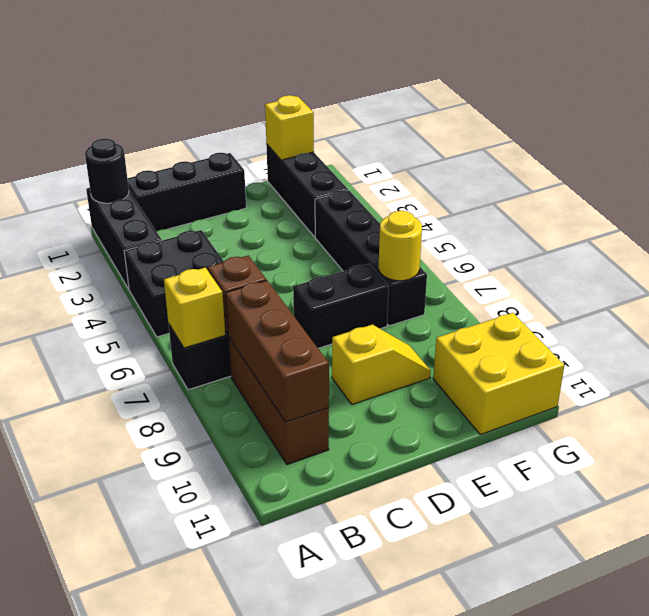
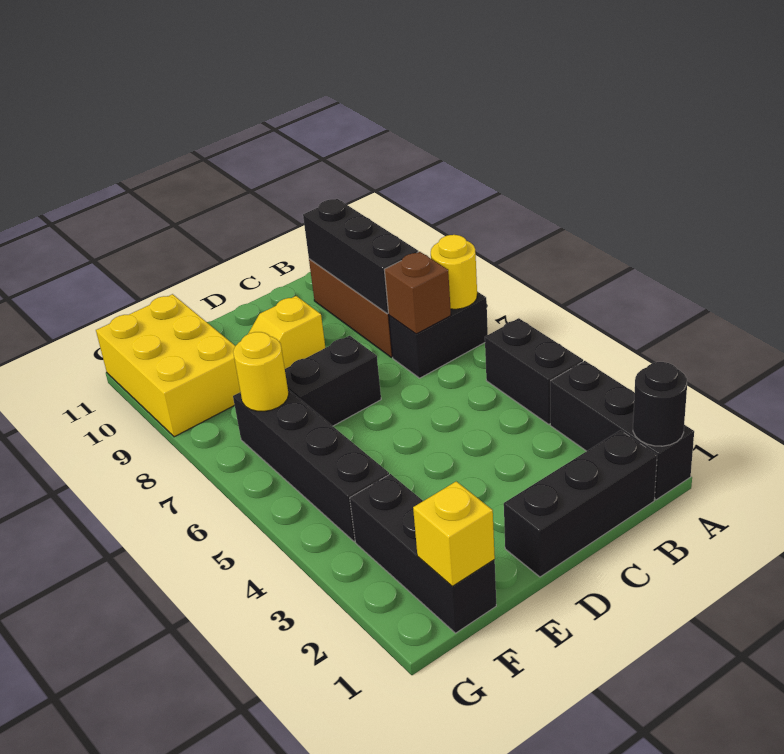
black brick A4:B5 level 1 -> black brick A4:A5 level 1
yellow brick A7 level 2 -> yellow round brick A7 level 2
brown brick B8:B10 level 2 -> black brick B8:B10 level 2
yellow brick F10:G11 level 1 -> yellow brick F9:G11 level 1

